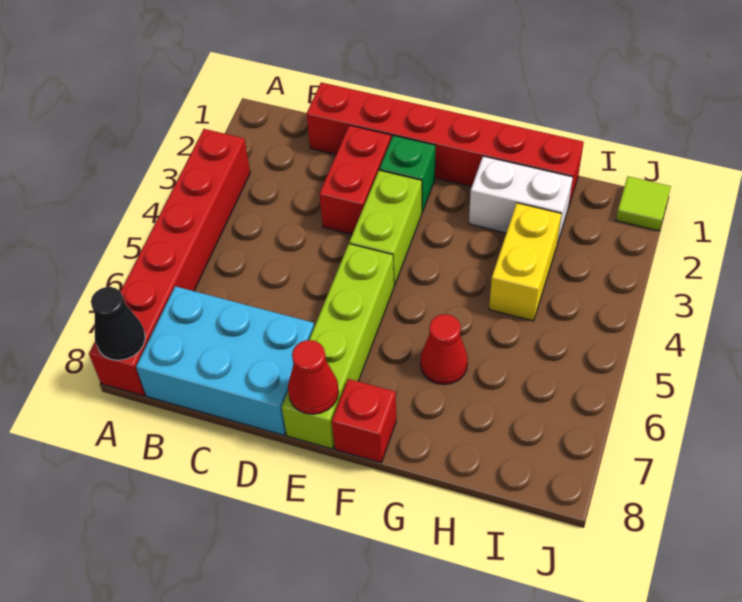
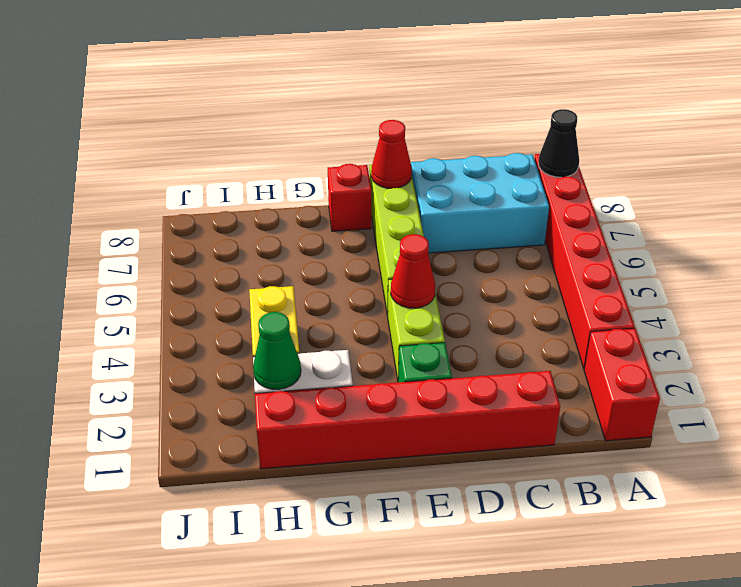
red brick D2:D3 level 1 -> red brick A1:A2 level 1
red cone G6 level 1 -> red cone E4 level 2
none -> green cone H2 level 2
lime tile J1 level 1 -> none

